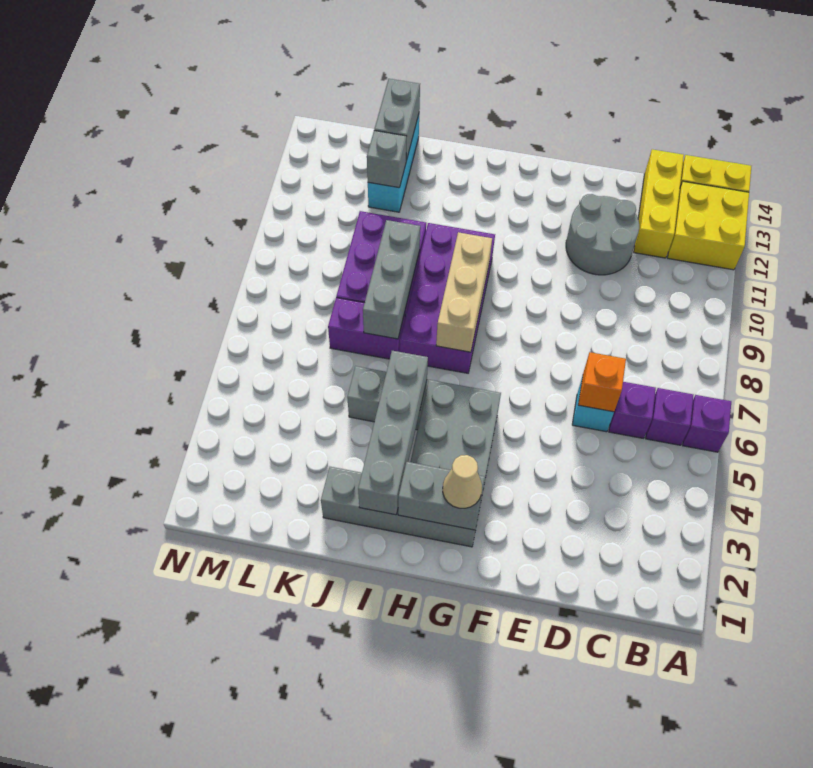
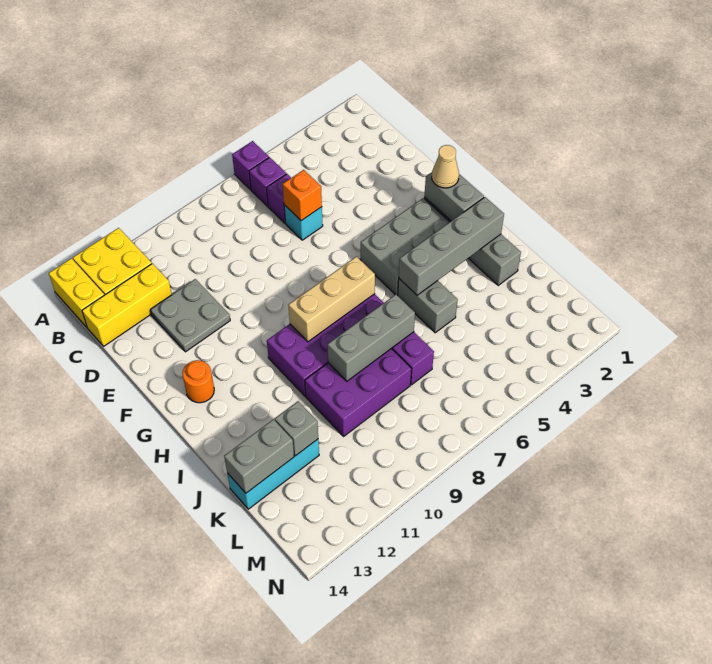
grey round brick D11:E12 level 1 -> grey plate D11:E12 level 1
none -> orange round brick G13 level 1

